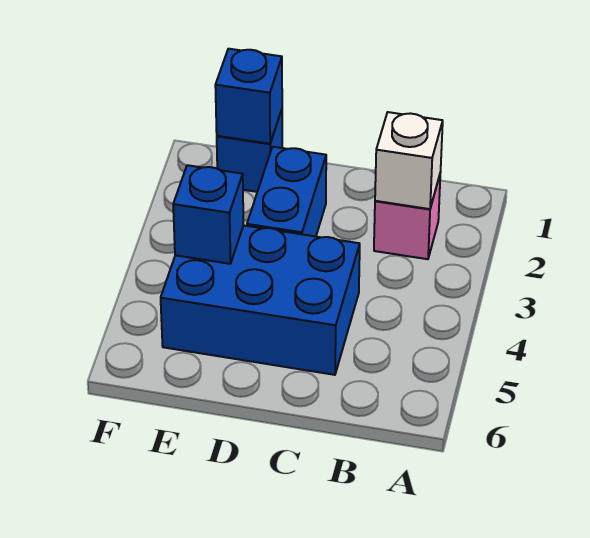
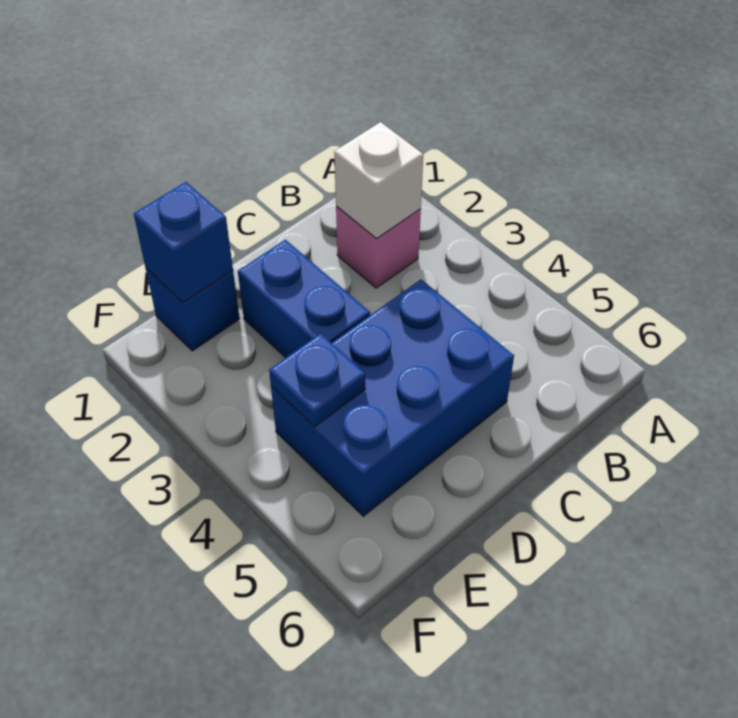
blue brick E4 level 2 -> blue plate E4 level 2

